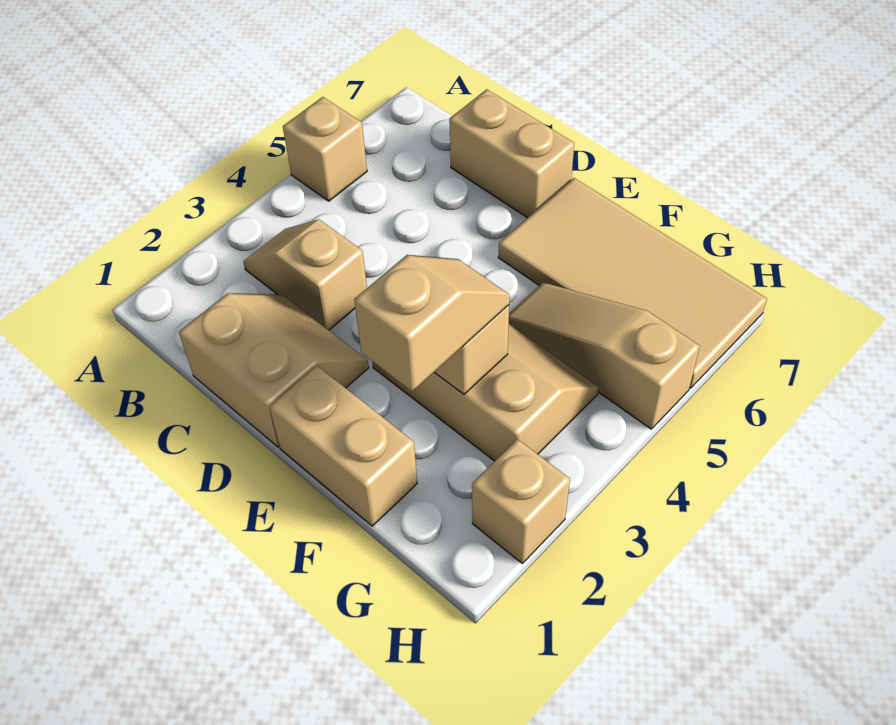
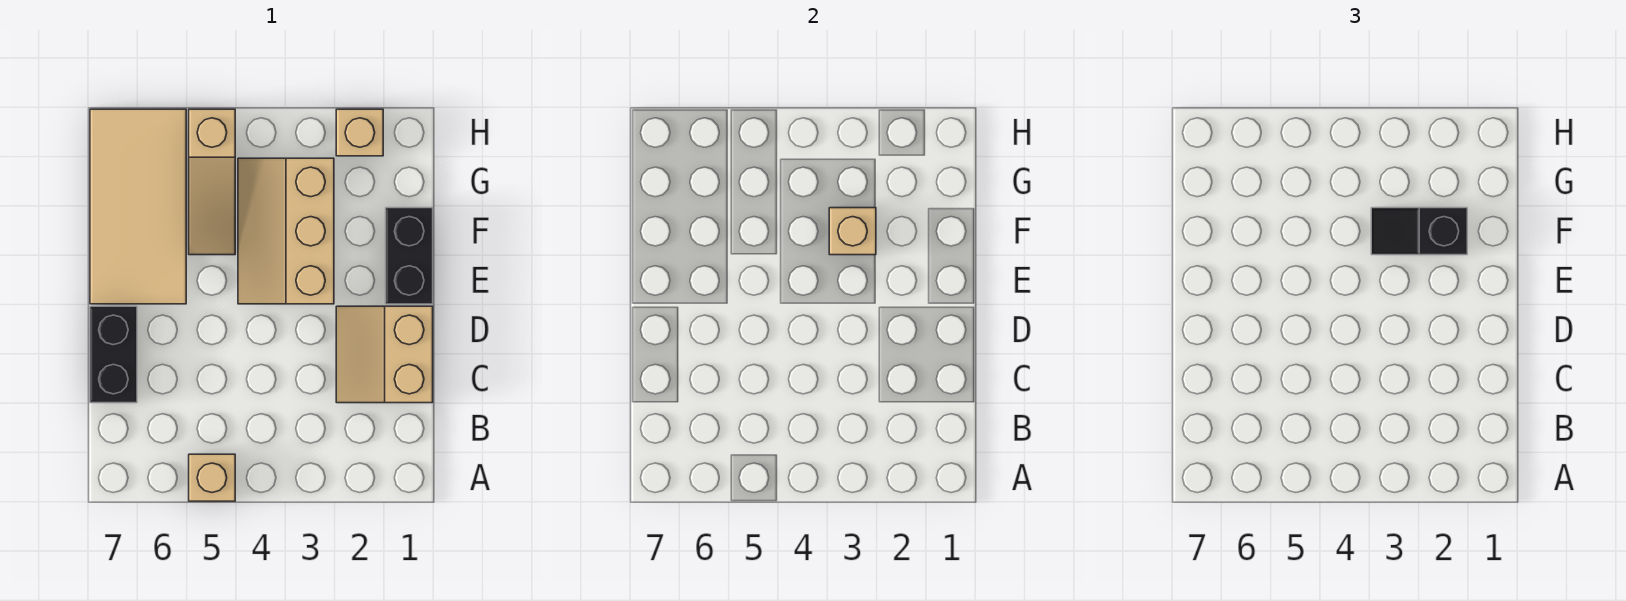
tan slope B3:C3 level 1 top C -> none
tan brick C7:D7 level 1 -> black brick C7:D7 level 1
tan brick E1:F1 level 1 -> black brick E1:F1 level 1
tan slope F2:F3 level 3 top 2 -> black slope F2:F3 level 3 top 2

